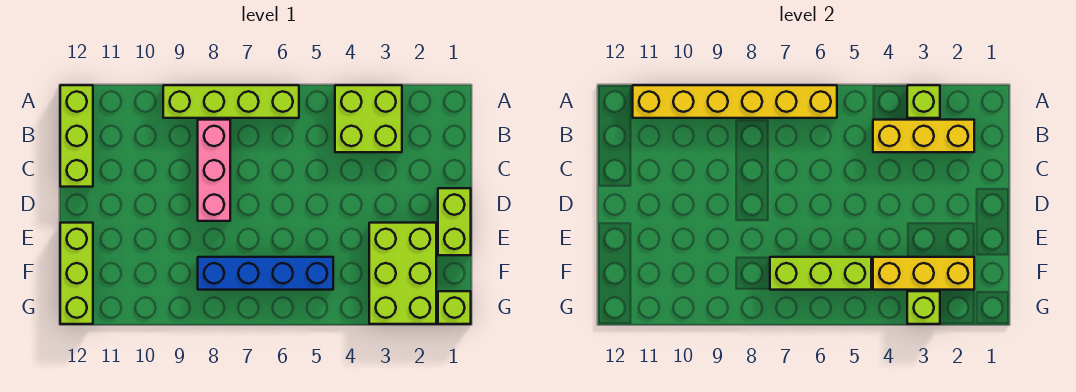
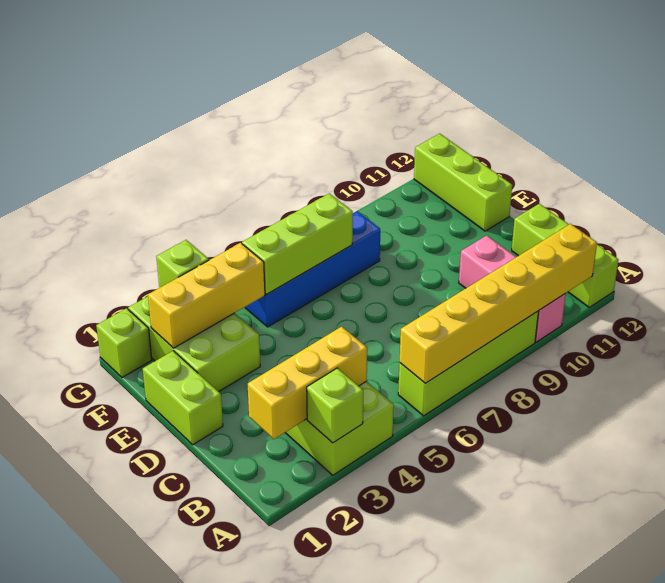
pink brick B8:D8 level 1 -> pink brick A10:C10 level 1

